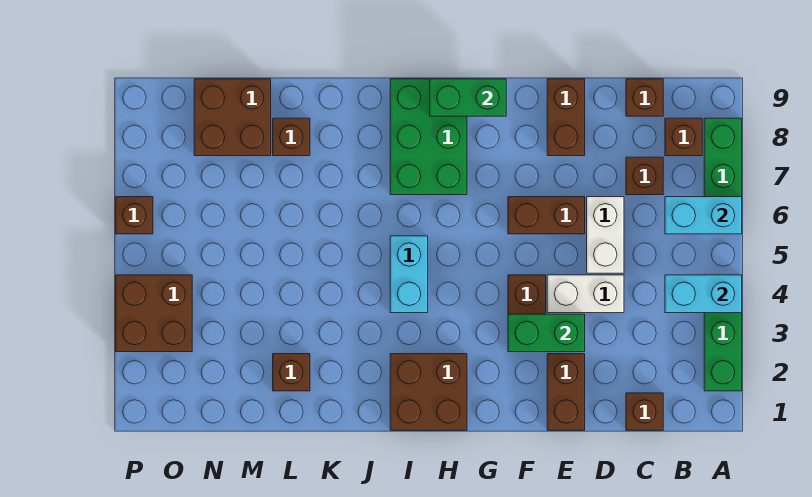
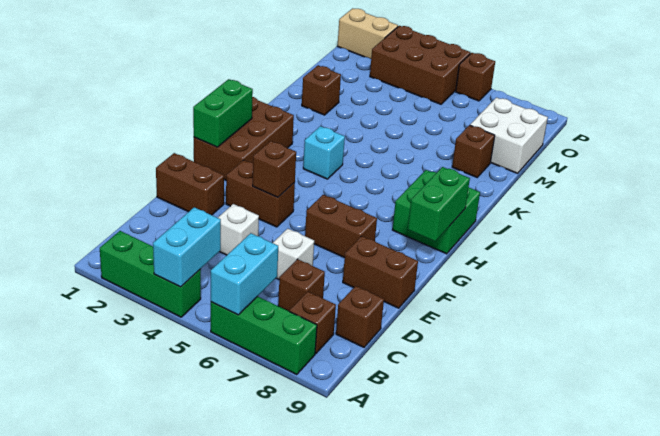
brown brick C1 level 1 -> brown brick F4 level 2
white brick D4:E4 level 1 -> white brick D4 level 1
white brick D5:D6 level 1 -> white brick D6 level 1
green brick E3:F3 level 2 -> green brick G1:H1 level 2
brown brick E6:F6 level 1 -> brown brick F6:F7 level 1
brown brick H1:I2 level 1 -> brown brick G1:I2 level 1
green brick H7:I9 level 1 -> green brick H8:I9 level 1
cyan brick I4:I5 level 1 -> cyan brick I4 level 1
brown brick M8:N9 level 1 -> white brick M8:N9 level 1
brown brick O3:P4 level 1 -> brown brick O3:P5 level 1
none -> tan brick P1:P2 level 1

